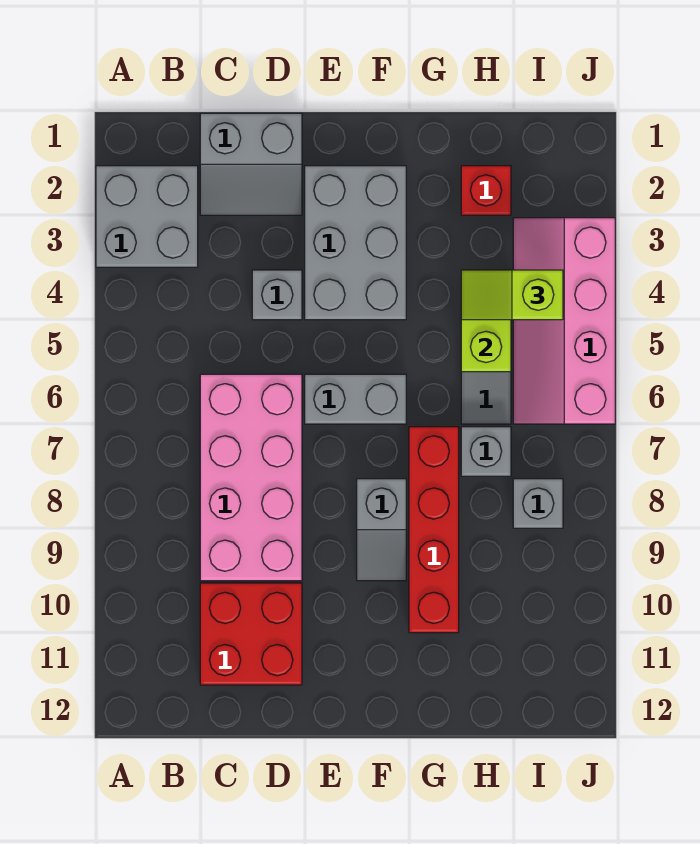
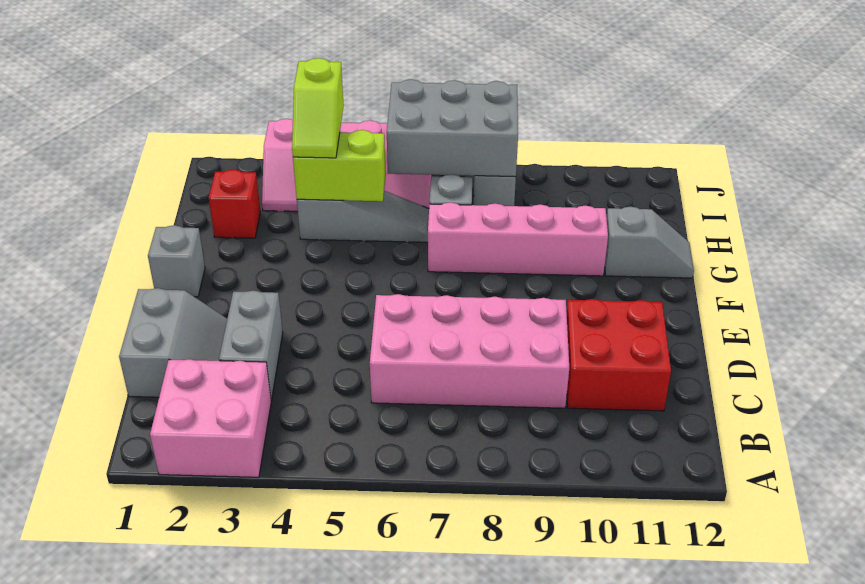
grey brick A2:B3 level 1 -> pink brick A2:B3 level 1
grey brick D4 level 1 -> grey brick F1 level 1
grey brick E2:F4 level 1 -> grey brick I6:J8 level 2
grey brick E6:F6 level 1 -> grey brick C3:D3 level 1
grey slope F8:F9 level 1 top 8 -> grey slope G11:G12 level 1 top 11
red brick G7:G10 level 1 -> pink brick G7:G10 level 1

